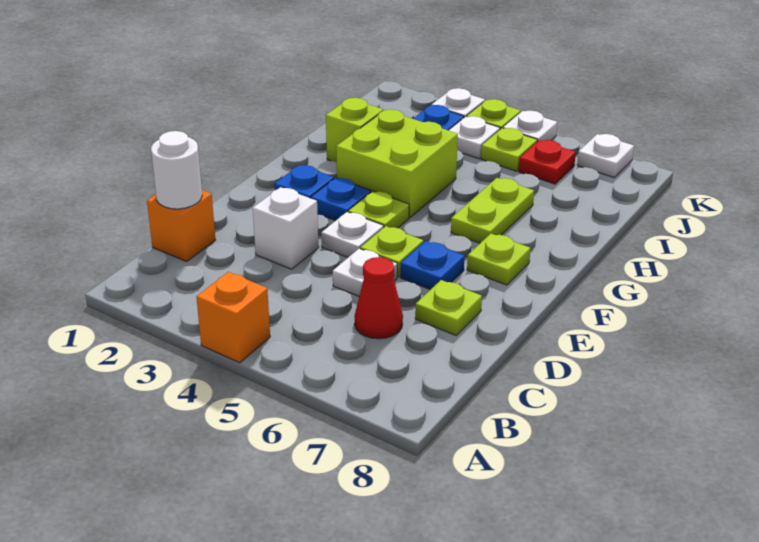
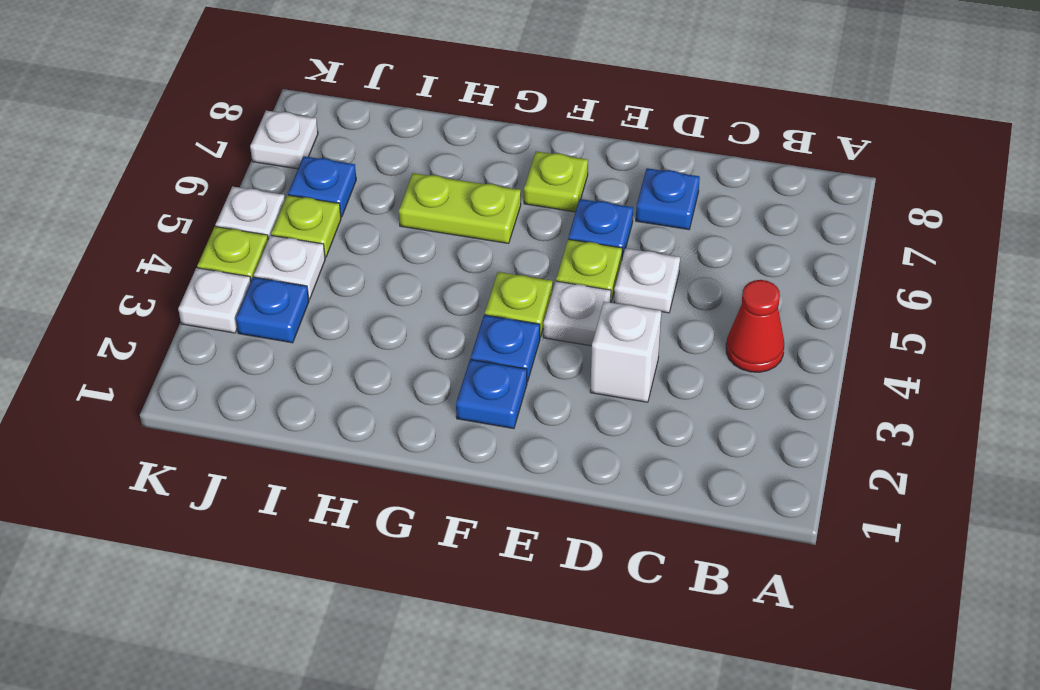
orange brick A4 level 1 -> none
orange brick C1 level 1 -> none
white round brick C1 level 2 -> none
red cone C6 level 1 -> red cone B4 level 1
lime plate D7 level 1 -> blue plate D7 level 1
lime brick G3:H4 level 1 -> none
lime brick H2 level 1 -> none
red plate J6 level 1 -> blue plate J6 level 1

